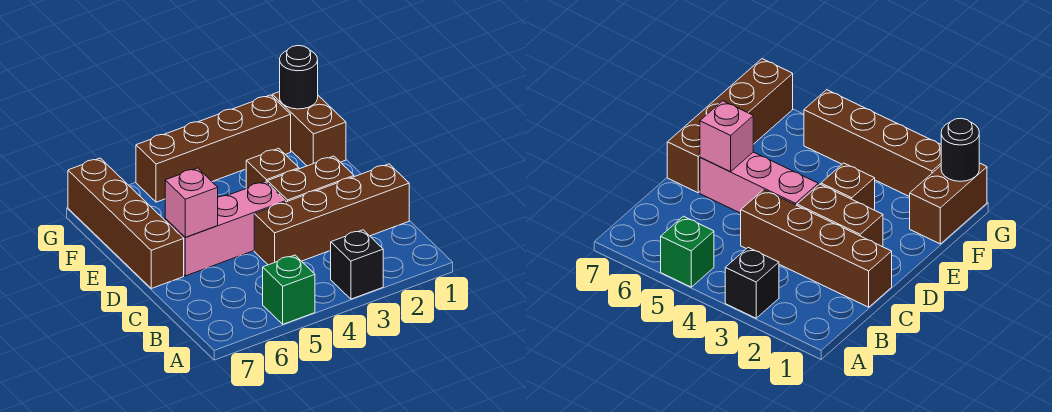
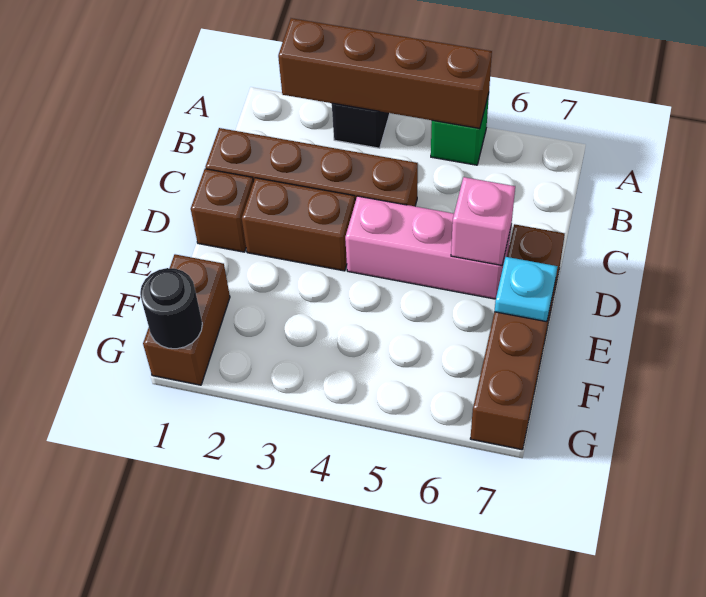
brown brick E3 level 1 -> brown brick D1 level 1
none -> cyan plate E7 level 2
brown brick G2:G5 level 1 -> brown brick A2:A5 level 2

